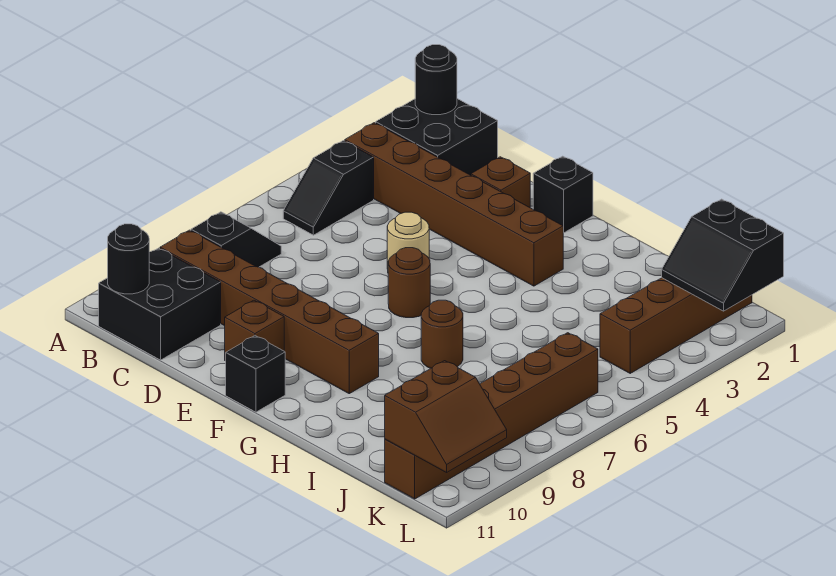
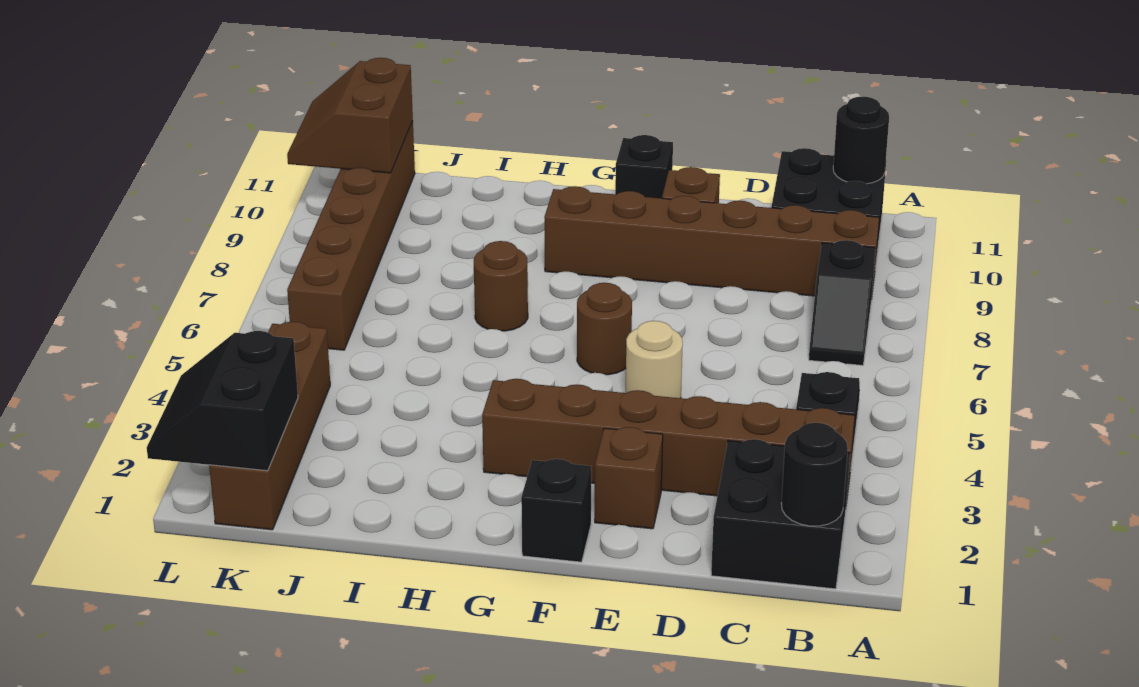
black slope K1:L2 level 2 top 1 -> black slope K1:L2 level 2 top K

